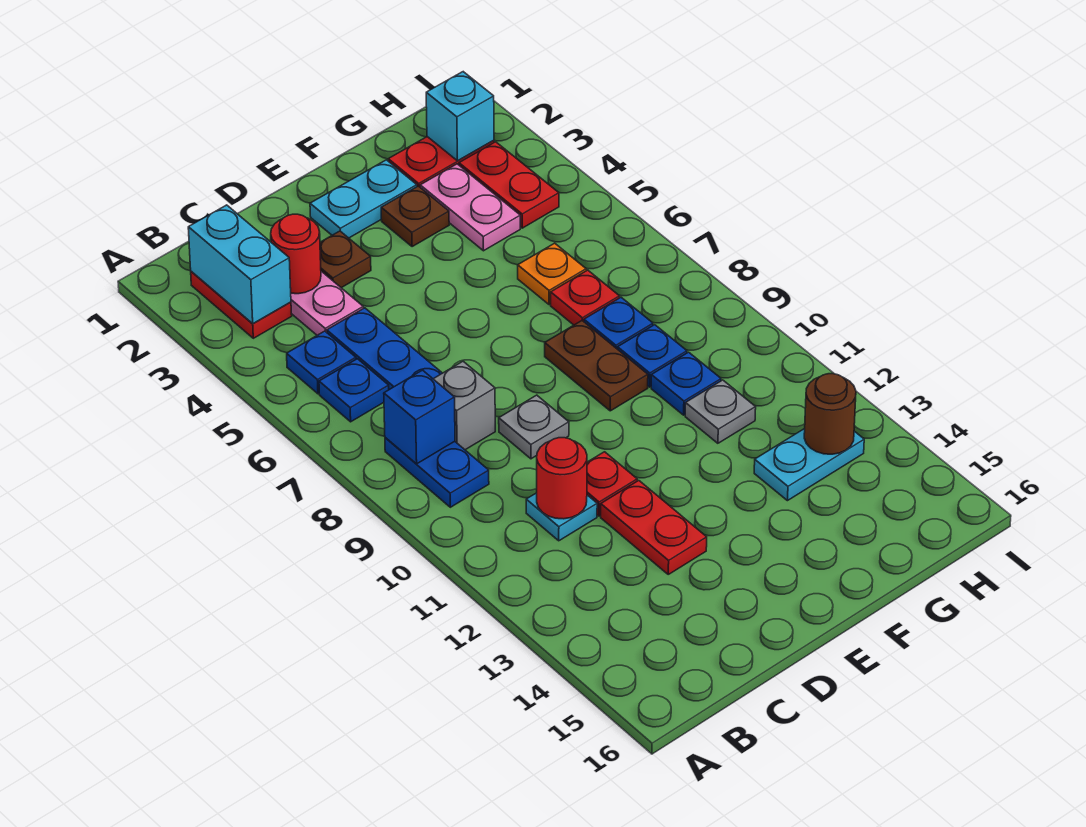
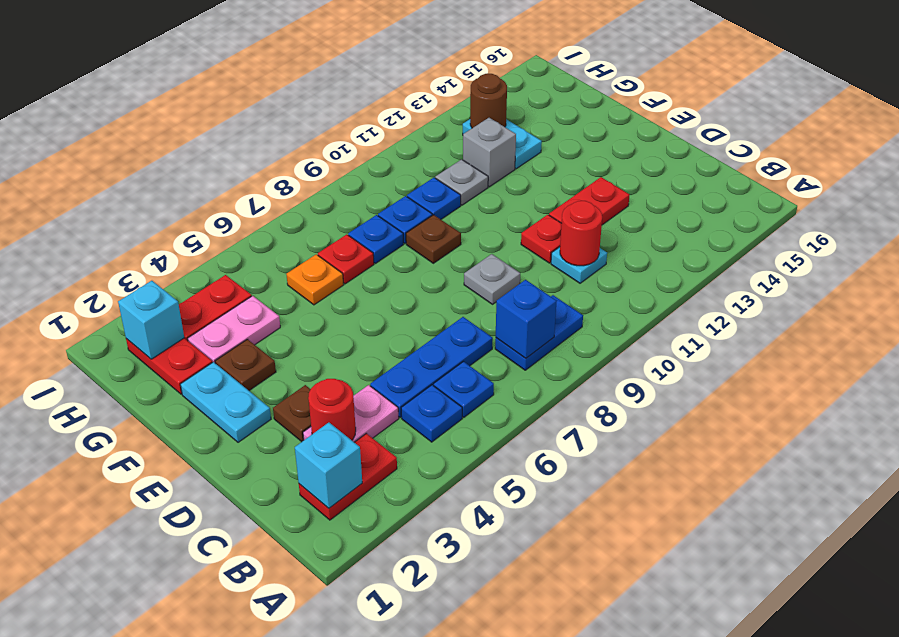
cyan brick B2:B3 level 2 -> cyan brick B2 level 2
grey brick C8 level 1 -> grey brick G12 level 1
brown plate F8:F9 level 1 -> brown plate F9 level 1

